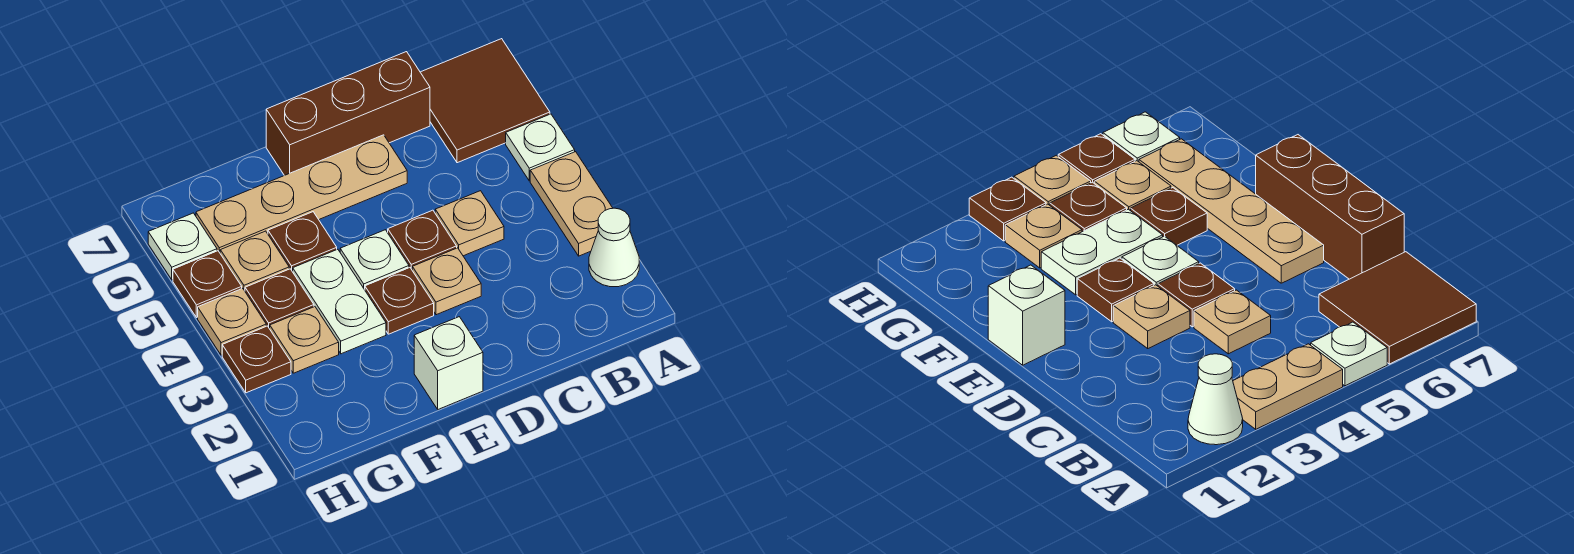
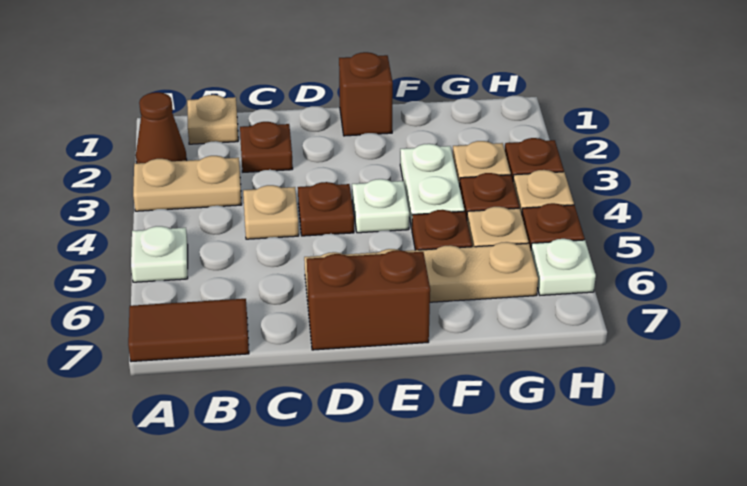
white cone A2 level 1 -> brown cone A2 level 1
tan plate A3:A4 level 1 -> tan plate A3:B3 level 1
brown tile A6:B7 level 1 -> brown tile A7:B7 level 1
brown brick C7:E7 level 1 -> brown brick D7:E7 level 1
tan plate D3 level 1 -> tan plate B1 level 1
white brick E1 level 1 -> brown brick E1 level 1
brown plate E3 level 1 -> brown plate C2 level 1

